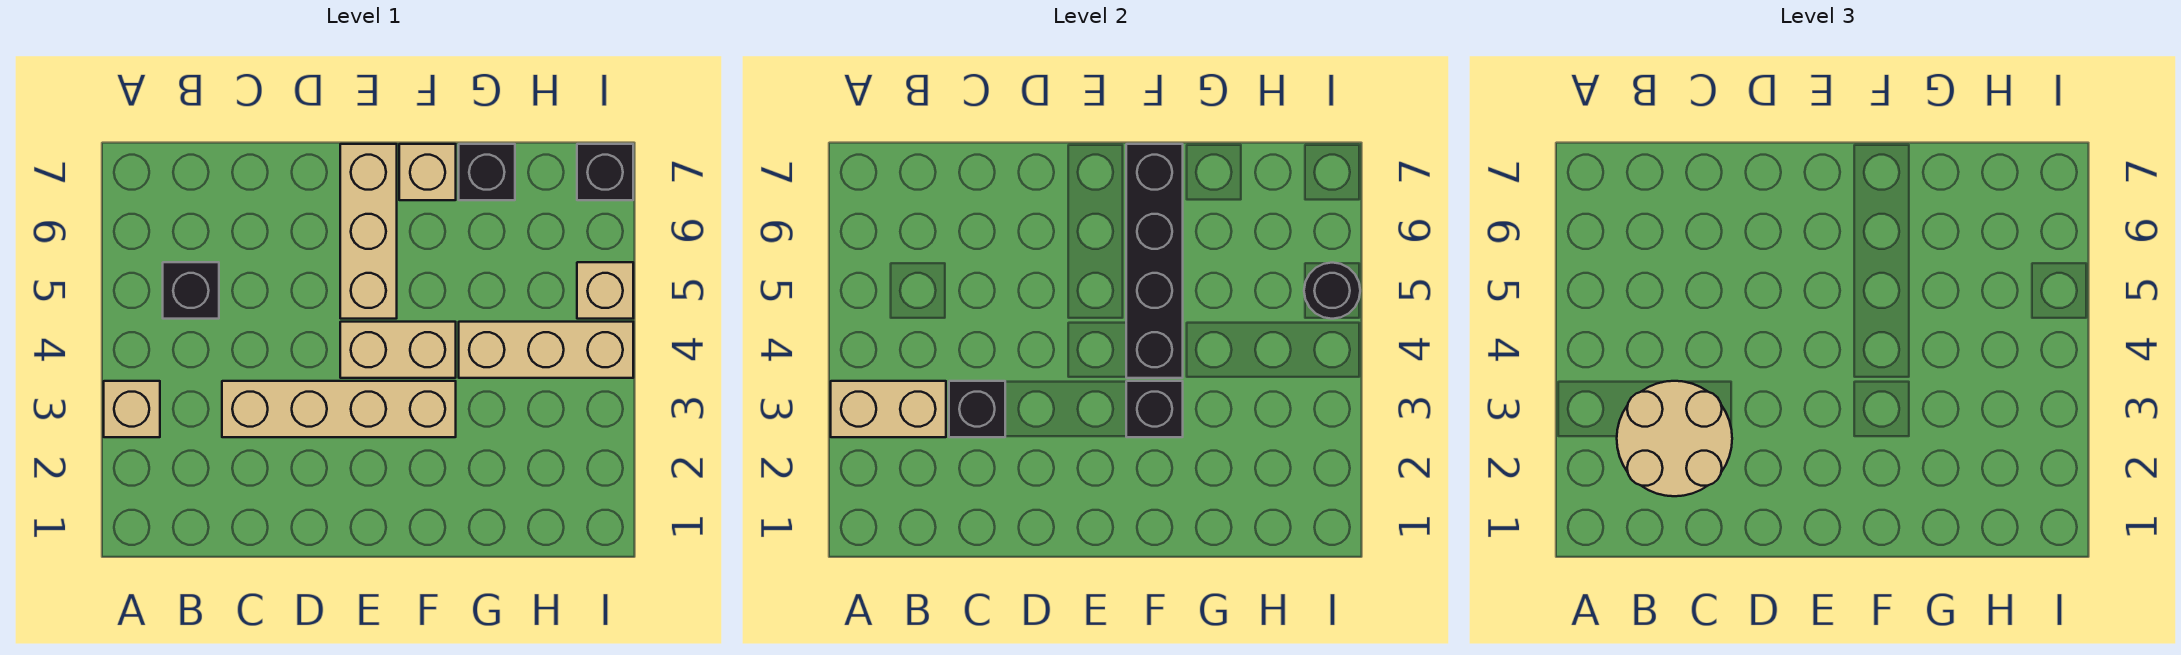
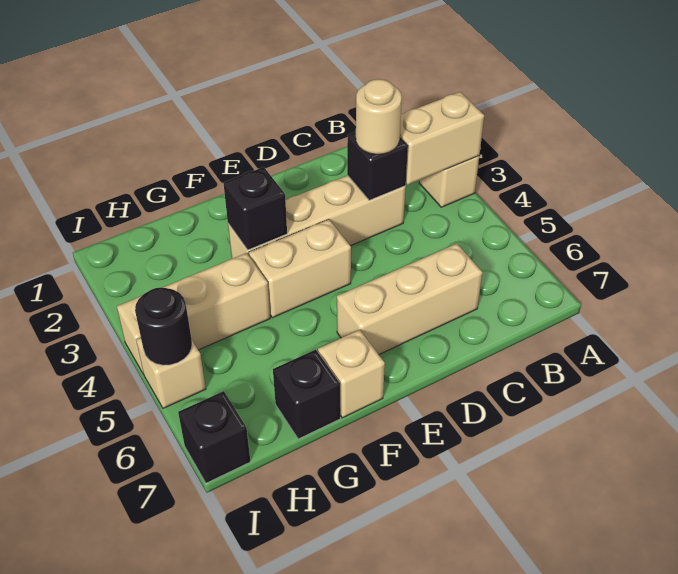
tan round brick B2:C3 level 3 -> tan round brick C3 level 3
black brick B5 level 1 -> none
tan brick E5:E7 level 1 -> tan brick C6:E6 level 1
black brick F4:F7 level 2 -> none

